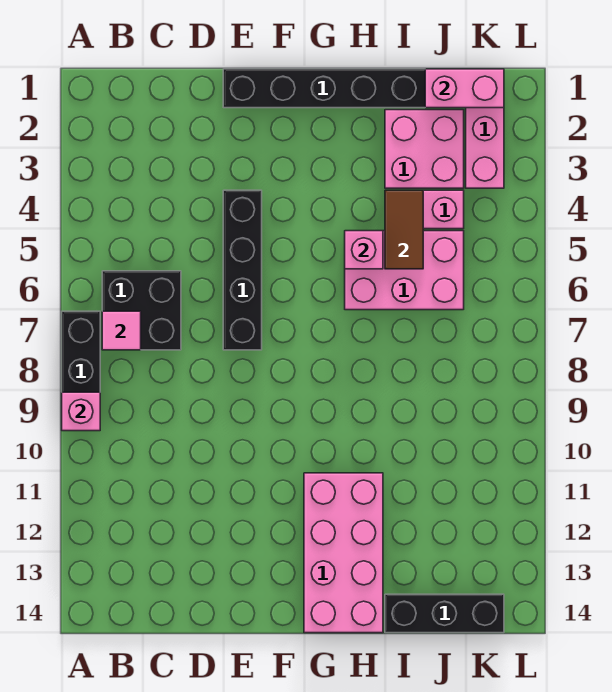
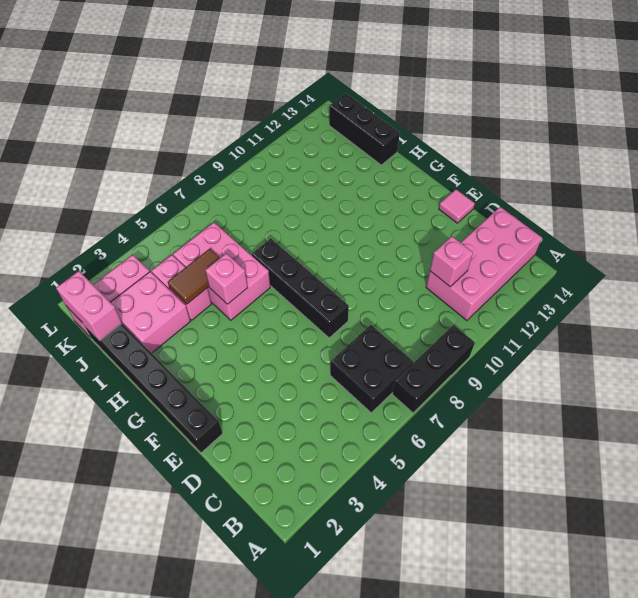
pink brick A9 level 2 -> pink brick C11 level 2
pink tile B7 level 2 -> pink tile E14 level 1
black brick E4:E7 level 1 -> black brick E7:H7 level 1
pink brick G11:H14 level 1 -> pink brick B11:C14 level 1

